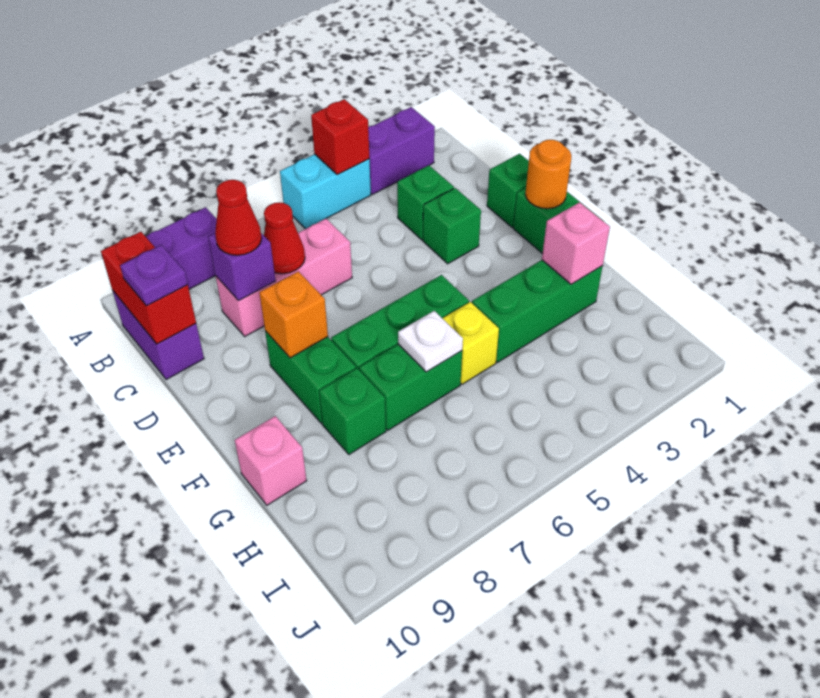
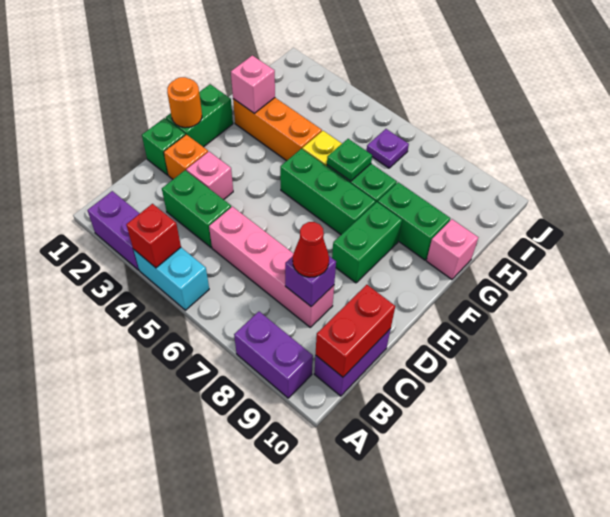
green brick C3 level 1 -> green brick C3:C4 level 1
pink brick C6:C8 level 1 -> pink brick C5:C8 level 1
red cone C7 level 2 -> none
purple plate C10 level 3 -> purple plate I6 level 1
green brick D3 level 1 -> pink brick D3 level 1
orange brick E8 level 2 -> orange brick D2 level 1
green brick G2:G4 level 1 -> orange brick G2:G4 level 1
white plate G6 level 2 -> green plate G6 level 2
green brick G8 level 1 -> green brick G8:G9 level 1

